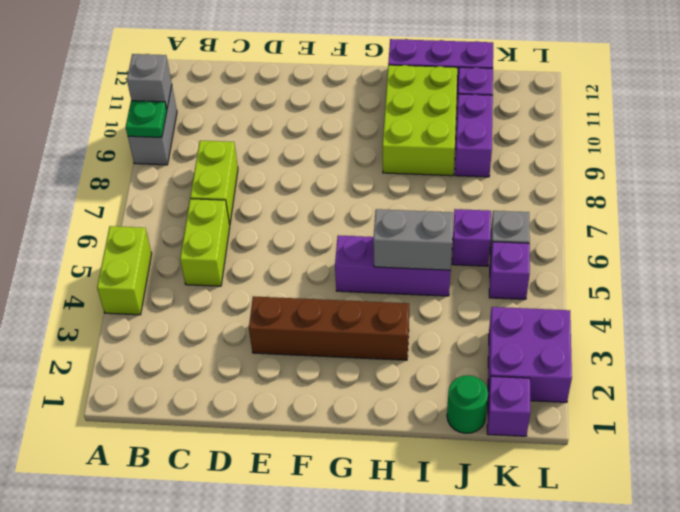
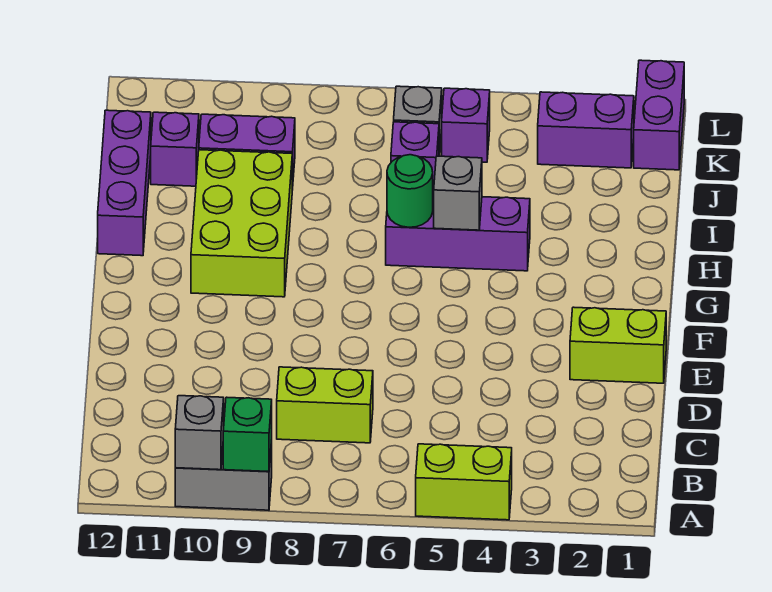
green plate A9 level 2 -> green brick A9 level 2
lime brick C5:C6 level 1 -> lime brick E1:E2 level 1
brown brick E3:H3 level 1 -> none
purple brick G5:I5 level 1 -> purple brick H4:H6 level 1
grey brick H5:I5 level 2 -> grey brick H5 level 2
lime brick H9:I11 level 1 -> lime brick G9:I10 level 1
green round brick J1 level 1 -> green round brick H6 level 2
purple brick K1 level 1 -> purple brick K1:L1 level 1
purple brick K2:L3 level 1 -> purple brick K2:K3 level 1

